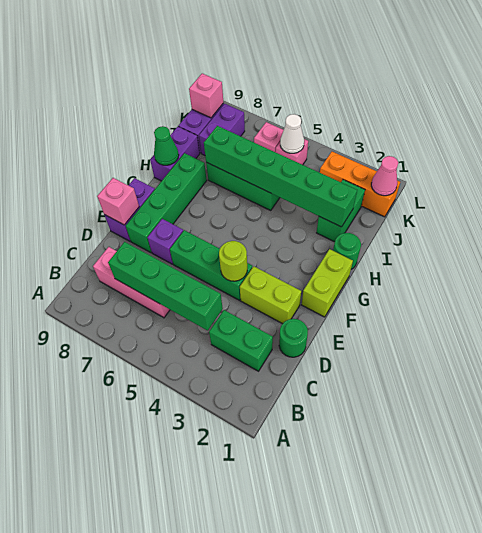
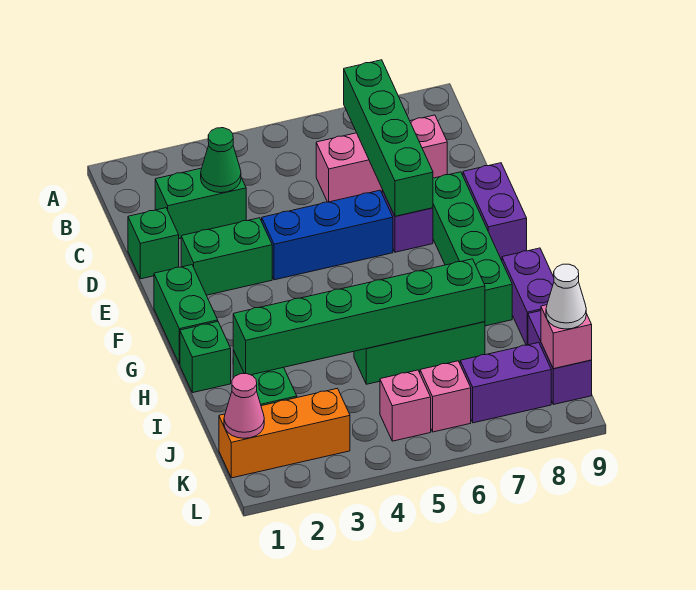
green brick C4:C7 level 2 -> green brick B7:E7 level 2
green round brick D1 level 1 -> green brick D1 level 1
lime brick E2:E3 level 1 -> green brick E2:E3 level 1
green brick E4:E6 level 1 -> blue brick E4:E6 level 1
lime round brick E4 level 2 -> none
pink brick E9 level 2 -> none
lime brick F1:G1 level 1 -> green brick F1:G1 level 1
green round brick H1 level 1 -> green brick H1 level 1
green cone H9 level 2 -> green cone C3 level 2
purple brick J8:K8 level 1 -> purple brick K7:K8 level 1
white cone K5 level 2 -> white cone K9 level 3

